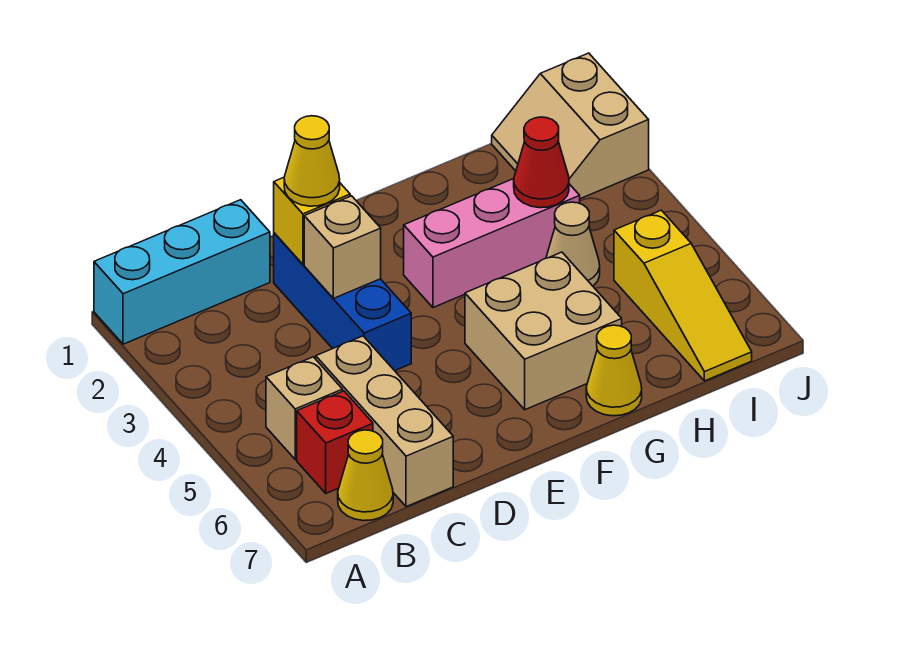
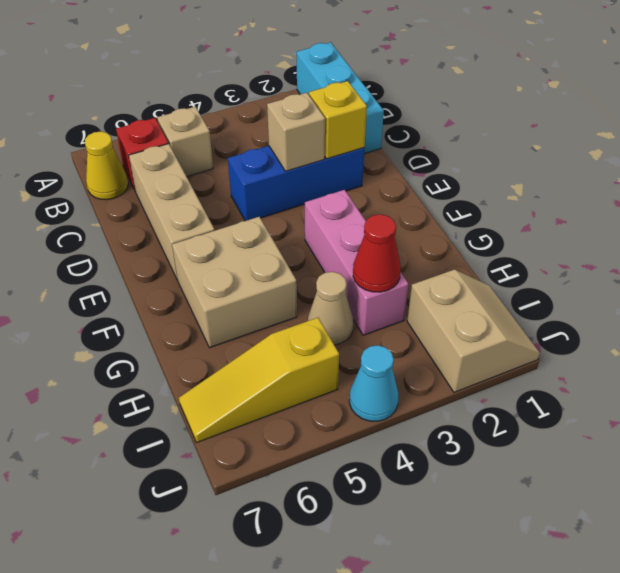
tan brick C5:C7 level 1 -> tan brick C6:E6 level 1
yellow cone D2 level 3 -> none
yellow cone G7 level 1 -> none
tan slope I1:J2 level 1 top J -> tan slope I1:J2 level 1 top 2
none -> cyan cone J4 level 1

